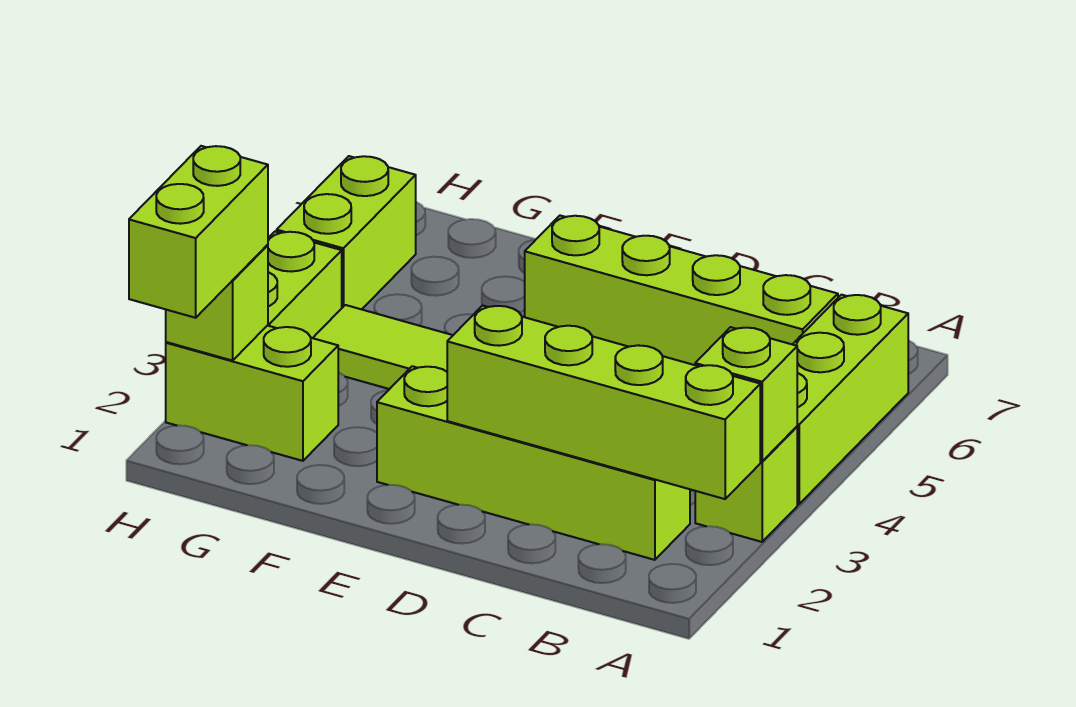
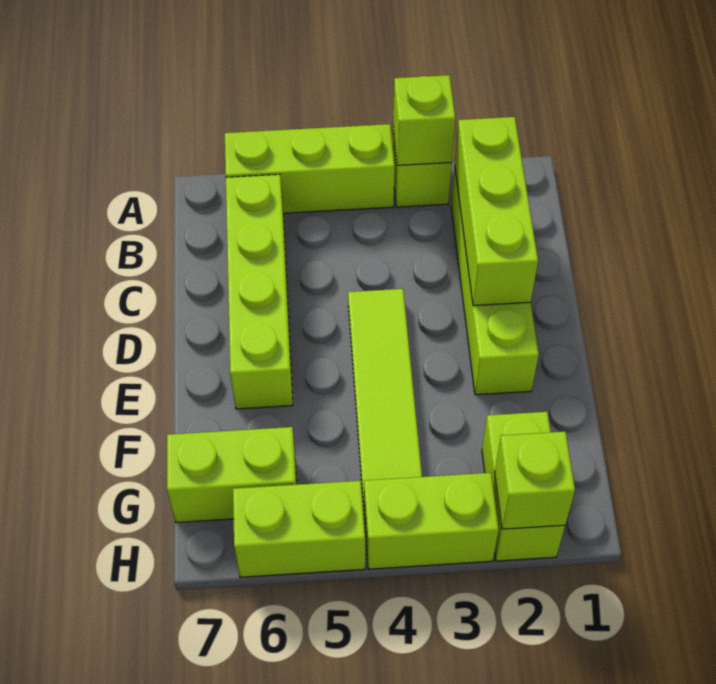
lime brick A2:D2 level 2 -> lime brick B2:D2 level 2
lime brick H1:H2 level 3 -> lime brick G6:G7 level 1

